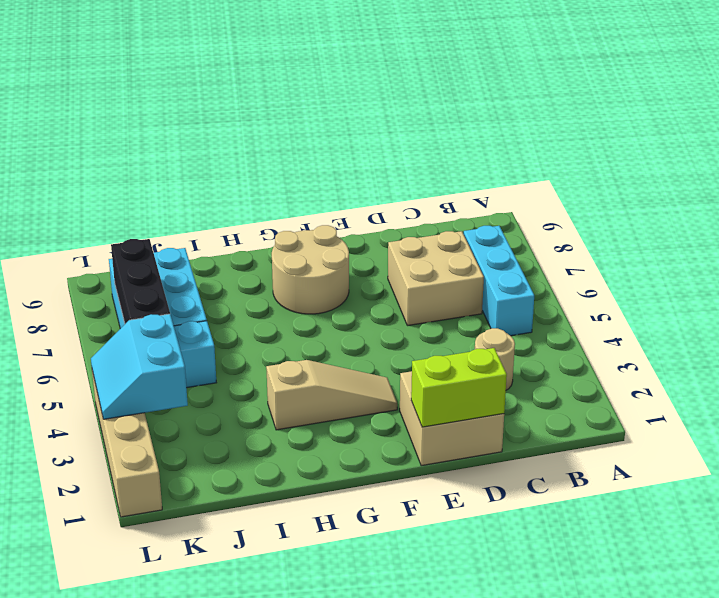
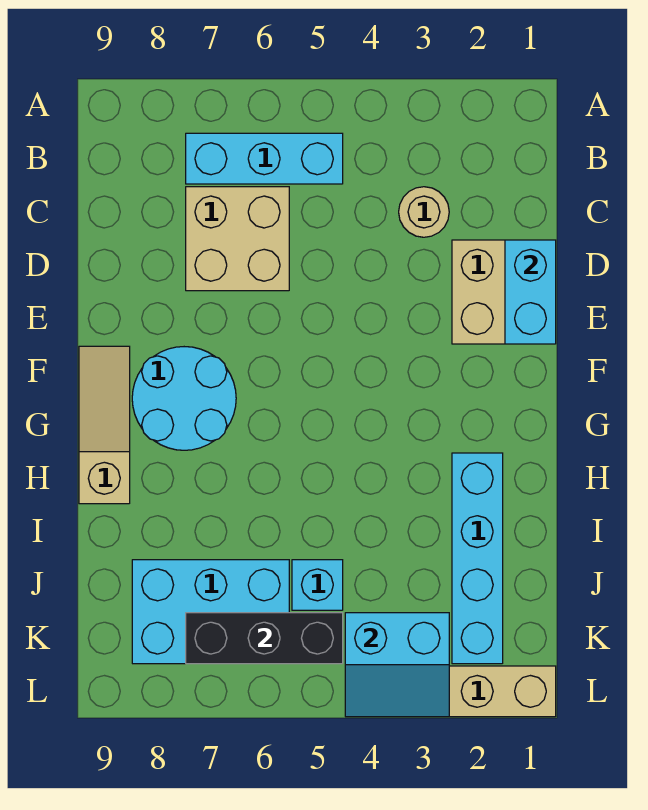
lime brick D1:E1 level 2 -> cyan brick D1:E1 level 2
tan slope F3:H3 level 1 top H -> tan slope F9:H9 level 1 top H
tan round brick F7:G8 level 1 -> cyan round brick F7:G8 level 1
none -> cyan brick H2:K2 level 1

